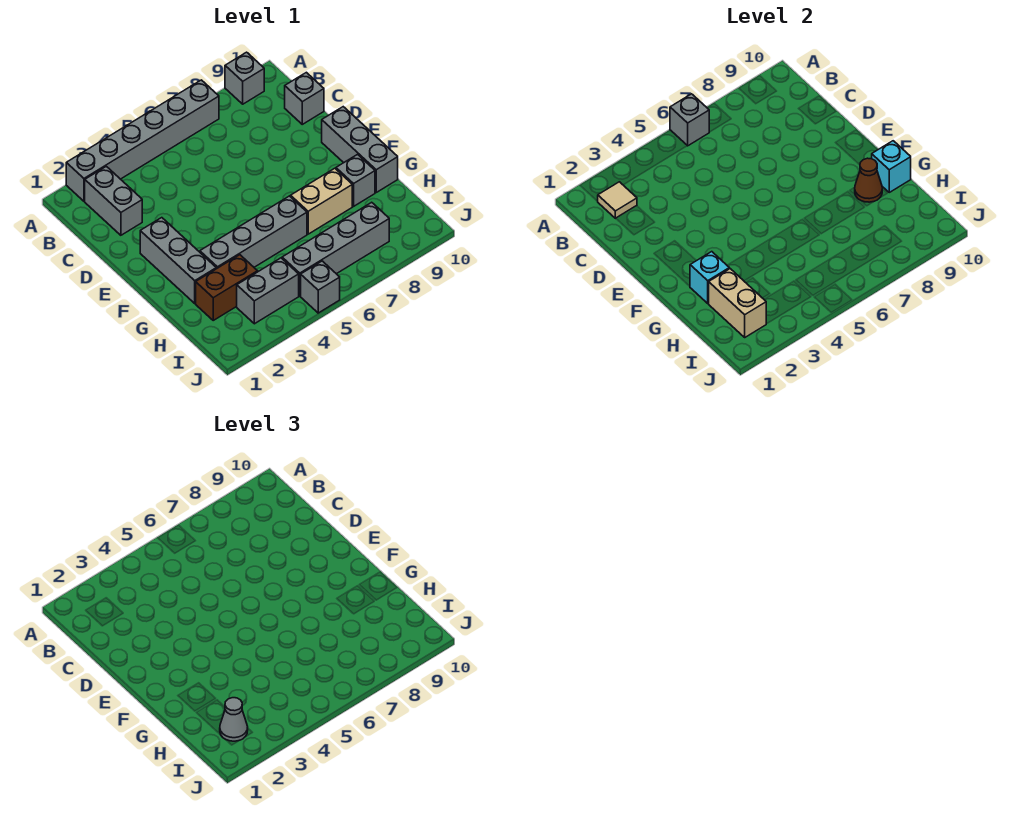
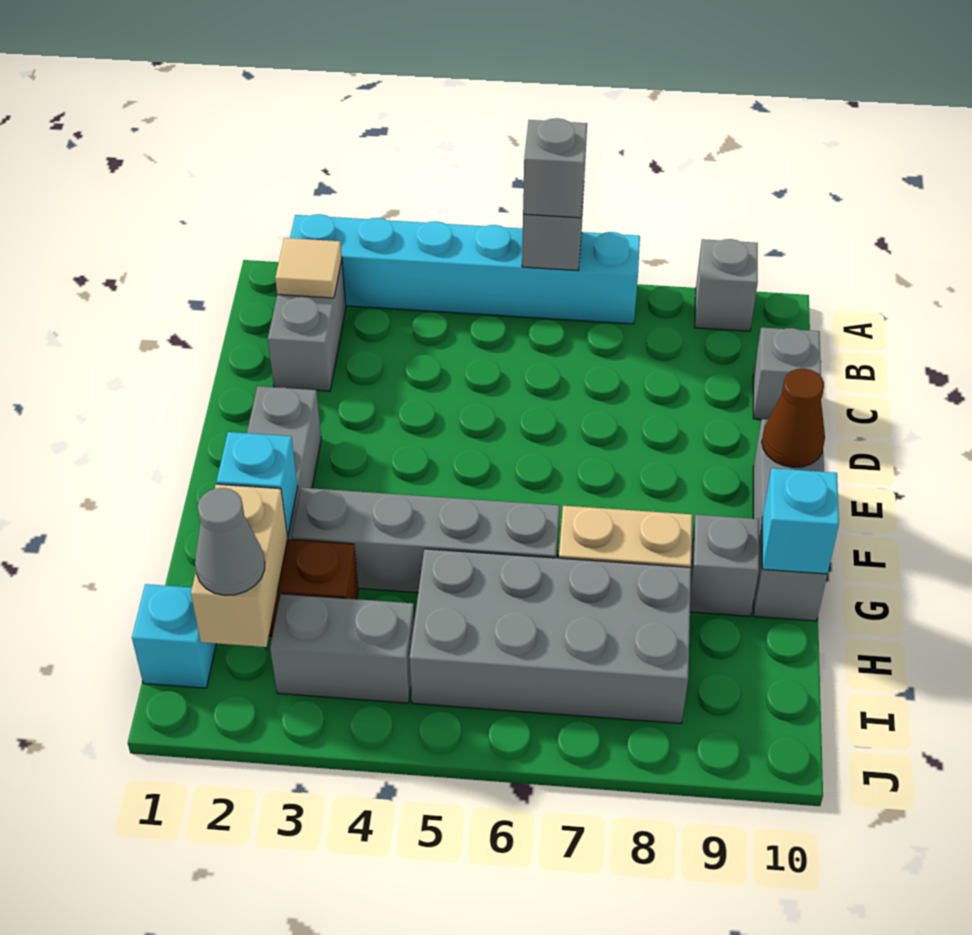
grey brick A2:A7 level 1 -> cyan brick A2:A7 level 1
brown cone G9 level 2 -> brown cone E10 level 2
none -> cyan brick I1 level 1
grey brick I5:I8 level 1 -> grey brick H5:I8 level 1
grey brick J5 level 1 -> grey brick A6 level 3

